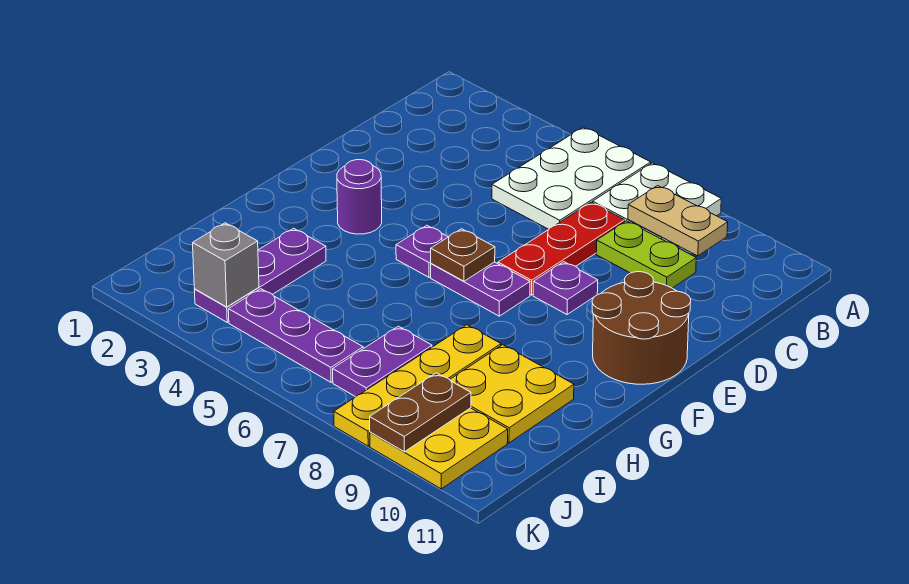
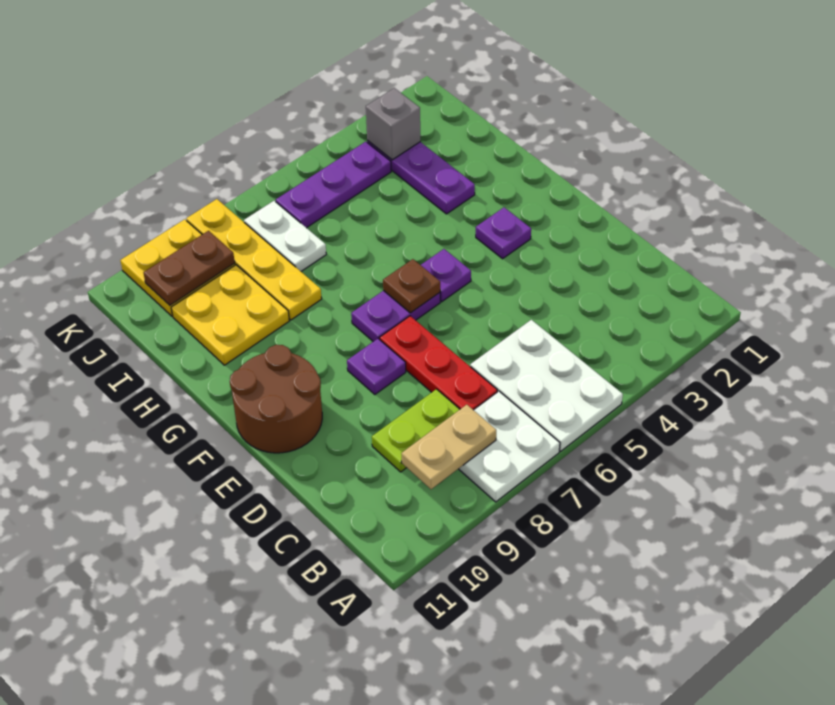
purple round brick F3 level 1 -> purple plate F3 level 1
purple plate I7:J7 level 1 -> white plate I7:J7 level 1
brown plate J9:K9 level 2 -> brown plate J9:J10 level 2

